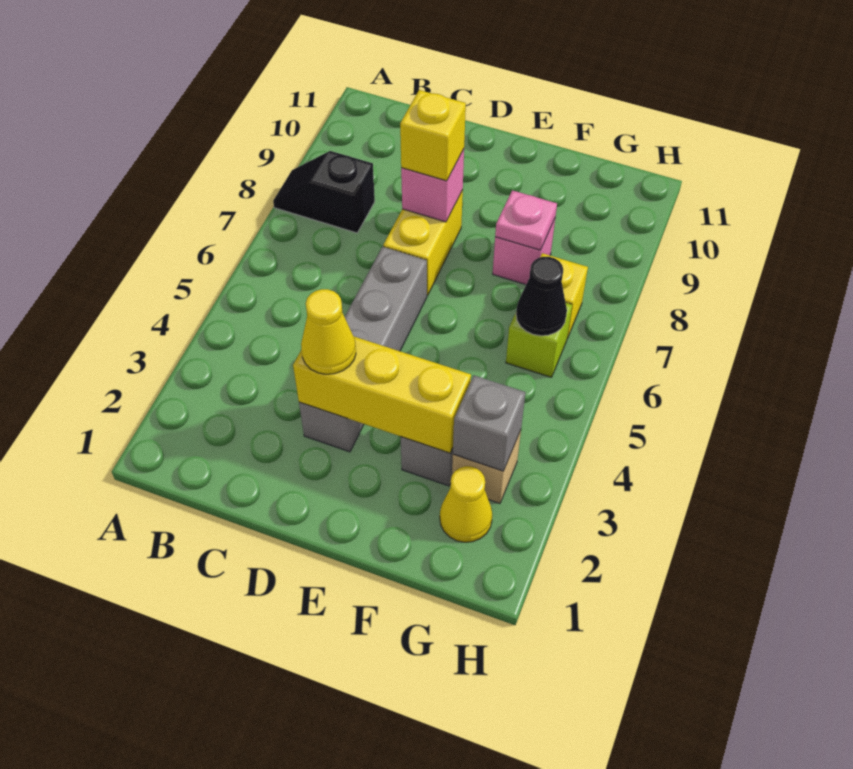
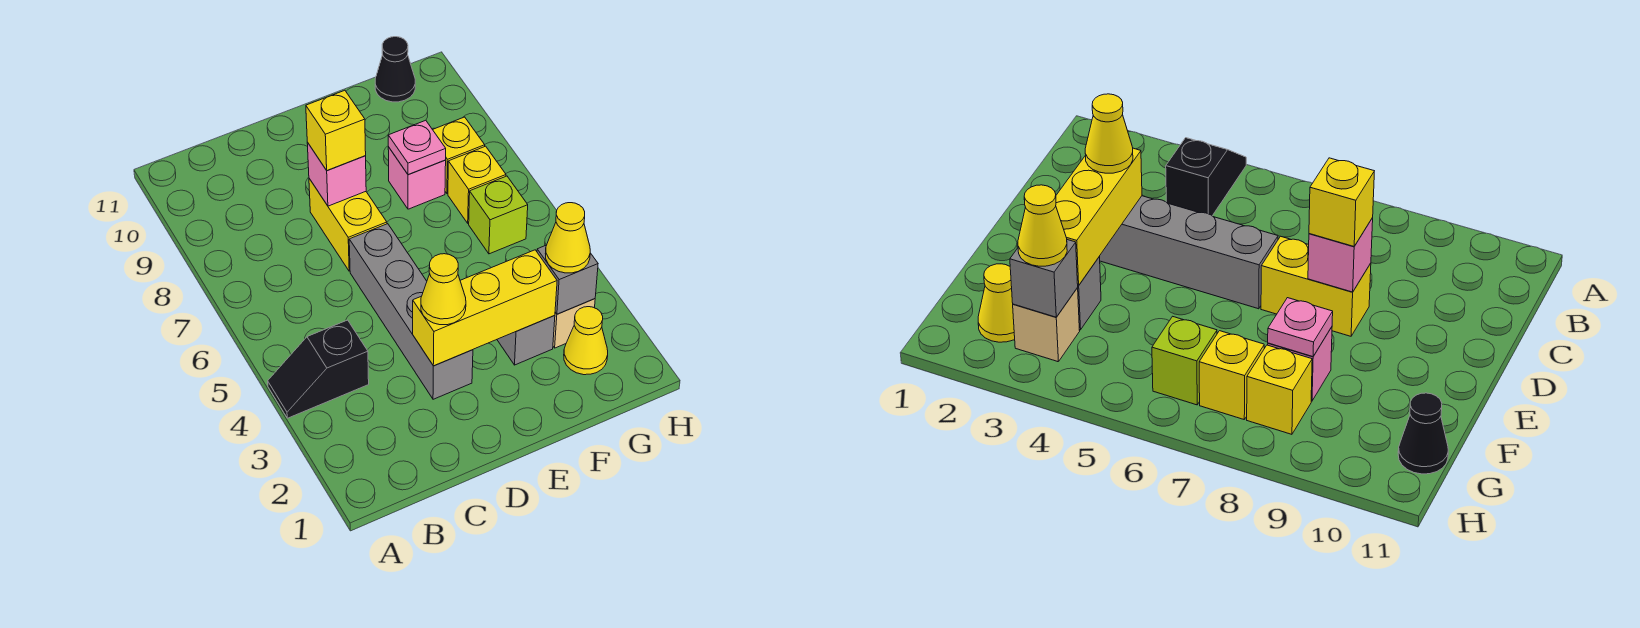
black slope A8:B8 level 1 top B -> black slope A4:B4 level 1 top B
none -> yellow cone G3 level 3
black cone G6 level 2 -> black cone G11 level 1
none -> yellow brick G8 level 1

